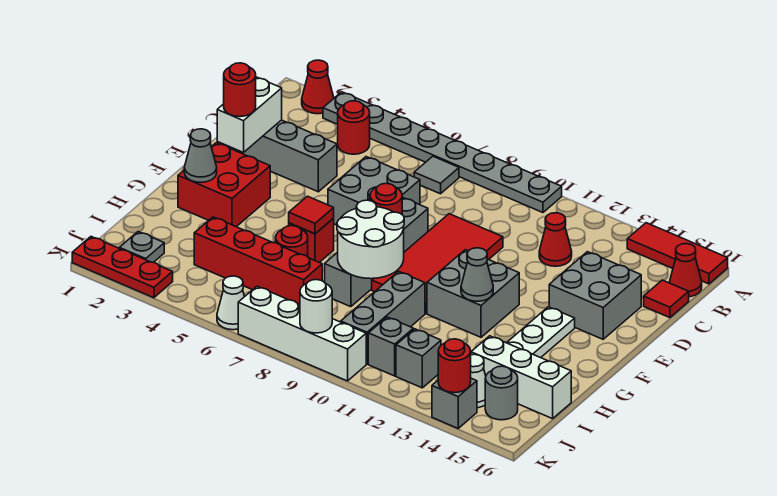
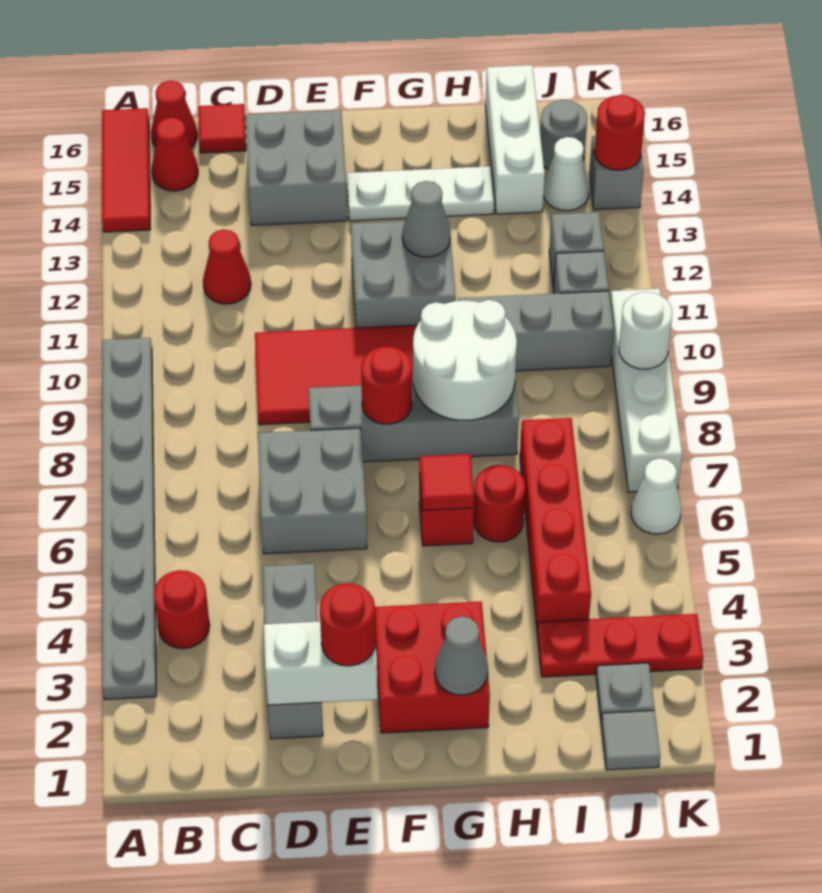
red cone A2 level 1 -> red cone B15 level 1
grey tile B7 level 1 -> grey tile J1 level 1
red plate K1:K3 level 1 -> red plate I3:K3 level 1

